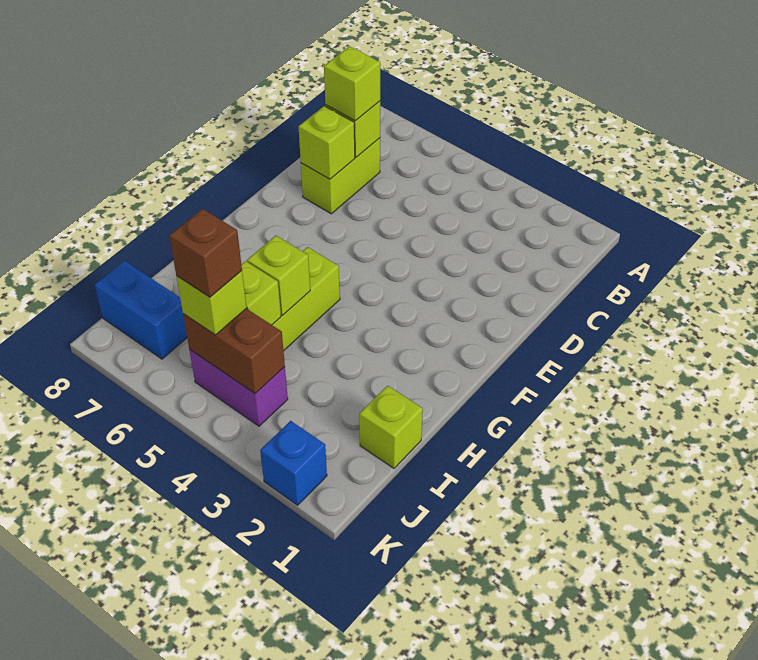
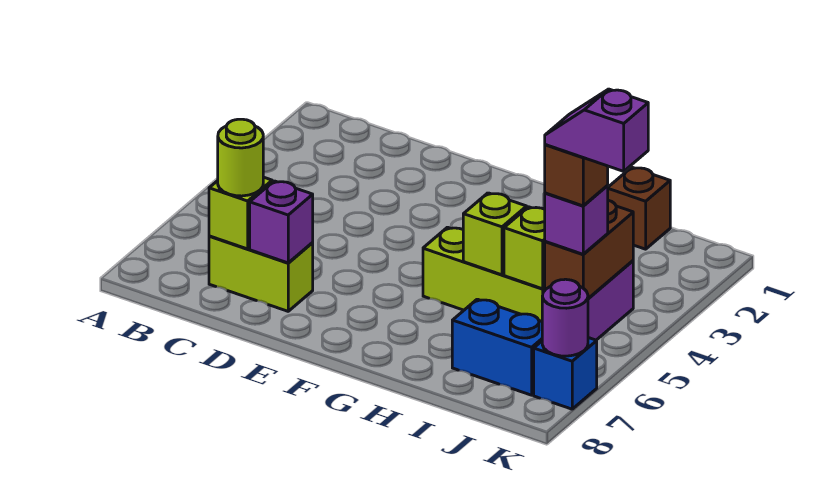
lime brick C7 level 3 -> lime round brick C7 level 3
lime brick D7 level 2 -> purple brick D7 level 2
lime brick I1 level 1 -> brown brick I1 level 1
lime brick J5 level 3 -> purple brick J5 level 3
none -> purple slope J5:K5 level 5 top K
blue brick J7:J8 level 1 -> blue brick I7:J7 level 1
blue brick K2 level 1 -> blue brick K7 level 1
none -> purple round brick K7 level 2

